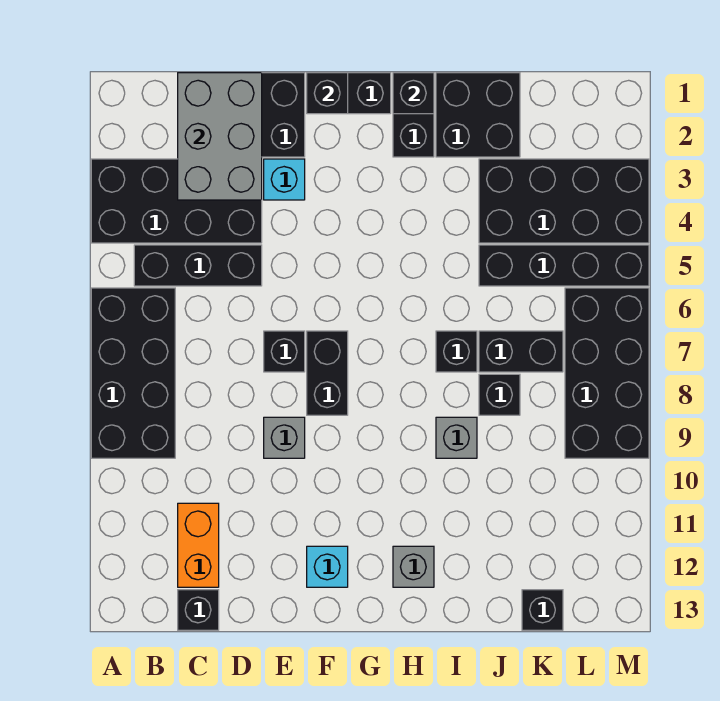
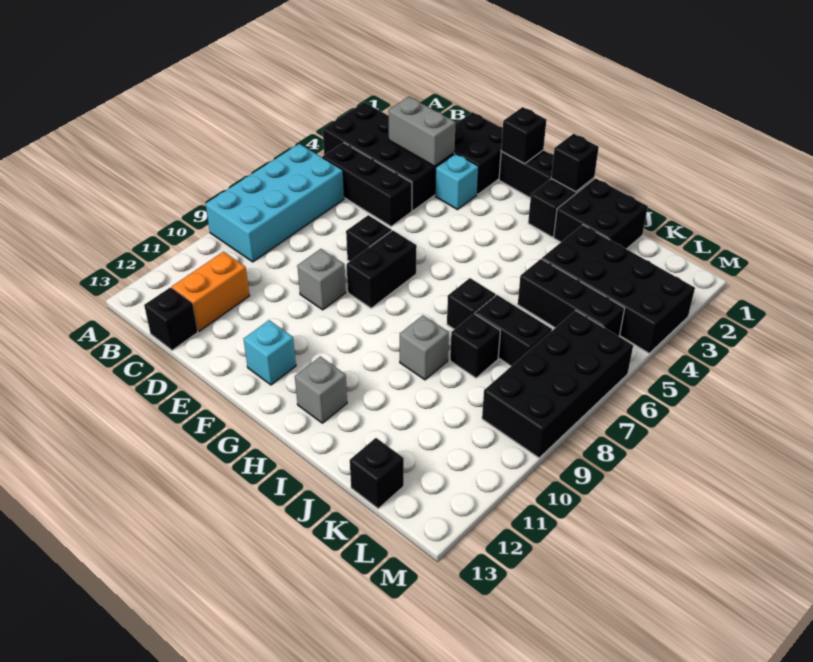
black brick A6:B9 level 1 -> cyan brick A6:B9 level 1
grey brick C1:D3 level 2 -> grey brick C3:D3 level 2
black brick J5:M5 level 1 -> black brick J5:L5 level 1

